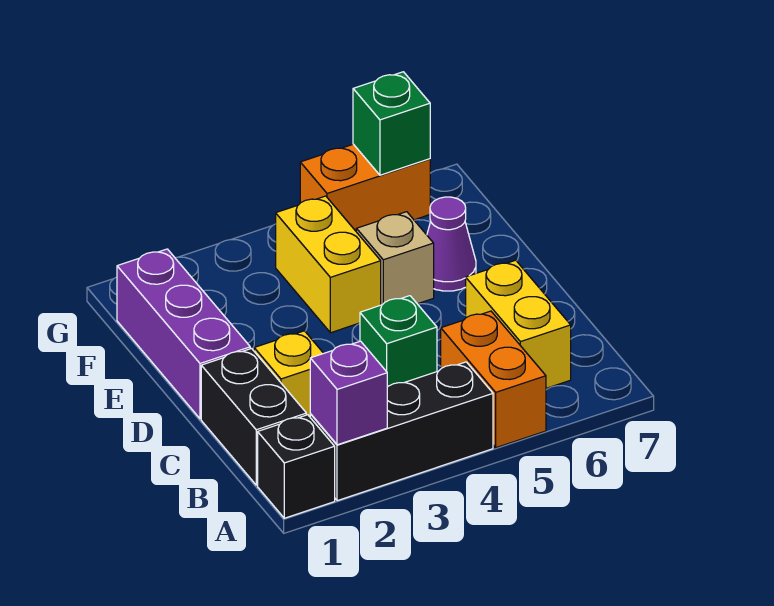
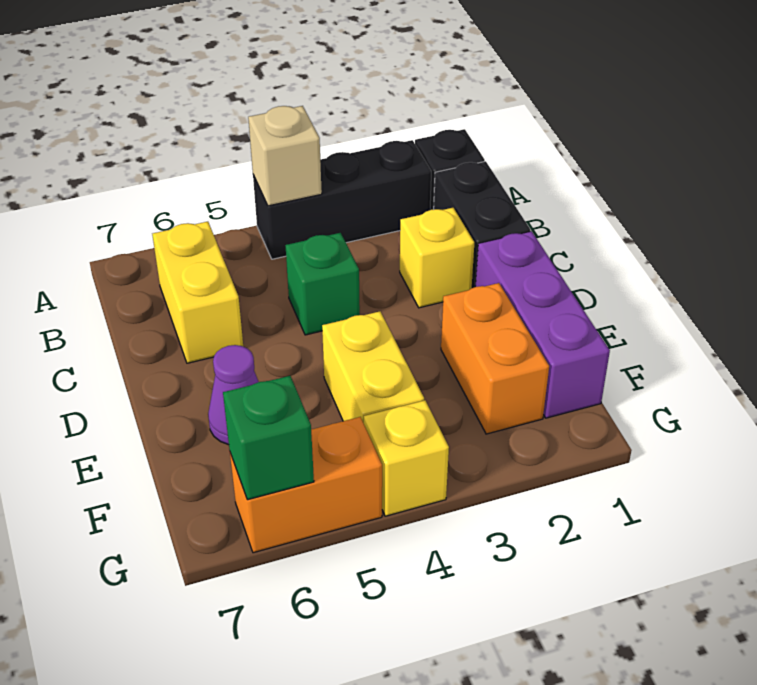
purple brick A2 level 2 -> none
orange brick A5:B5 level 1 -> orange brick E2:F2 level 1
tan brick E5 level 1 -> tan brick A4 level 2
none -> yellow brick G4 level 1

